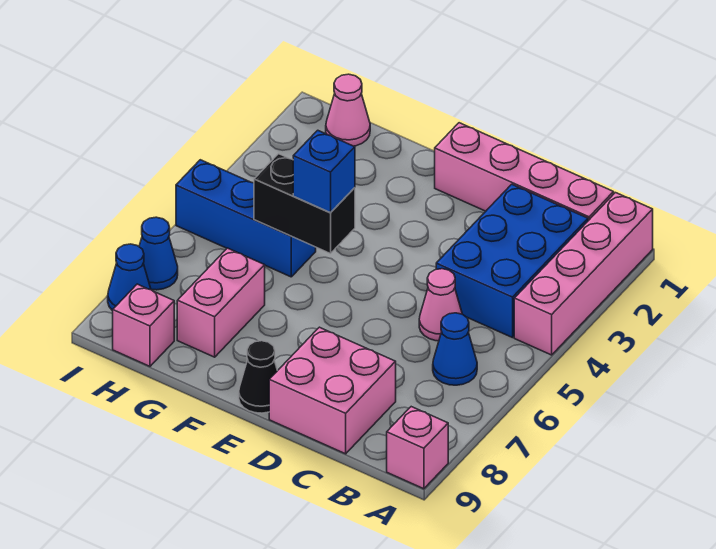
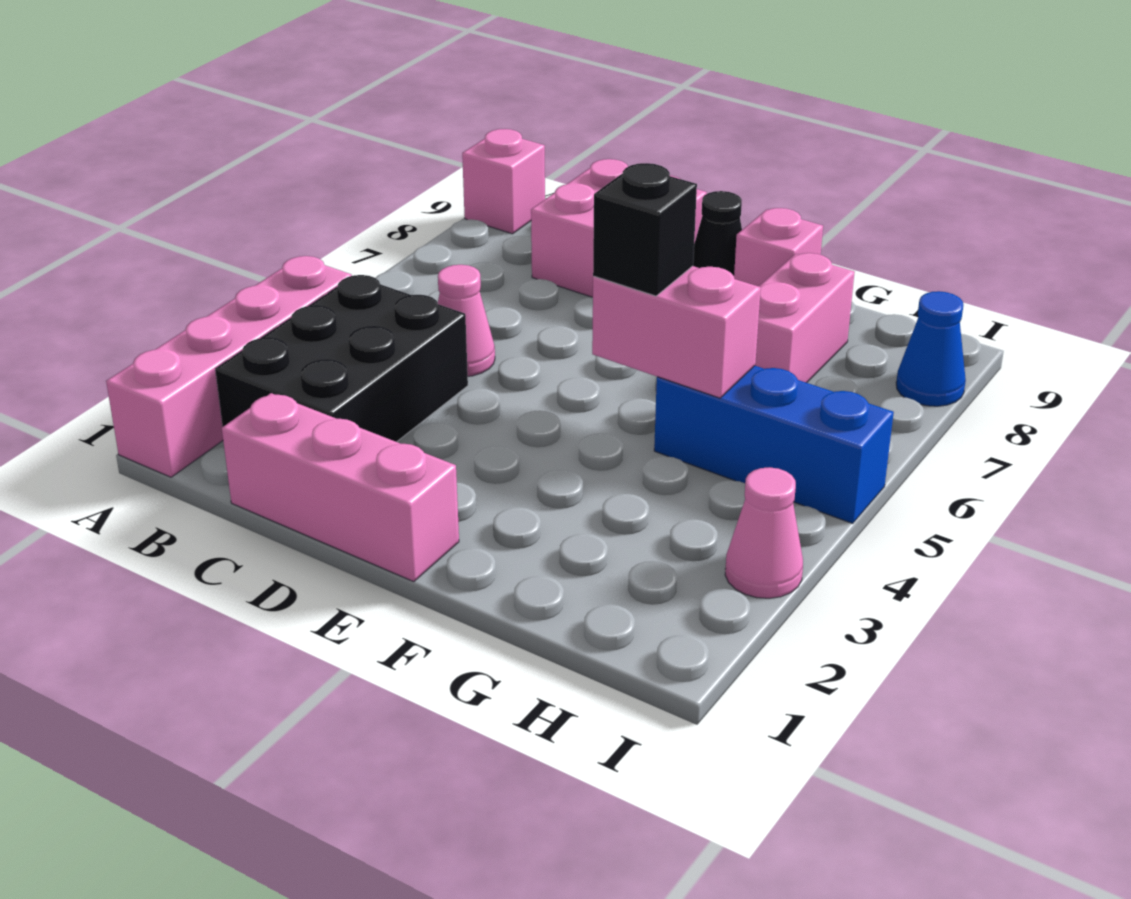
pink brick B1:E1 level 1 -> pink brick C1:E1 level 1
blue brick B2:C4 level 1 -> black brick B2:C4 level 1
blue cone B6 level 1 -> none
black brick F5:G5 level 2 -> pink brick F5:G5 level 2
blue brick F5 level 3 -> black brick F5 level 3
pink cone H1 level 1 -> pink cone I3 level 1
pink brick H9 level 1 -> pink brick F9 level 1
blue cone I7 level 1 -> none

